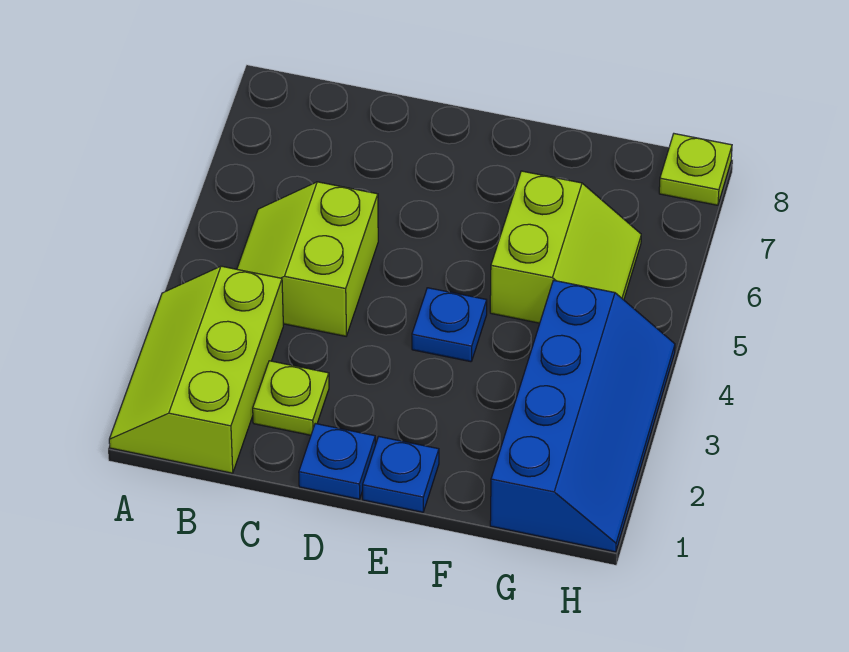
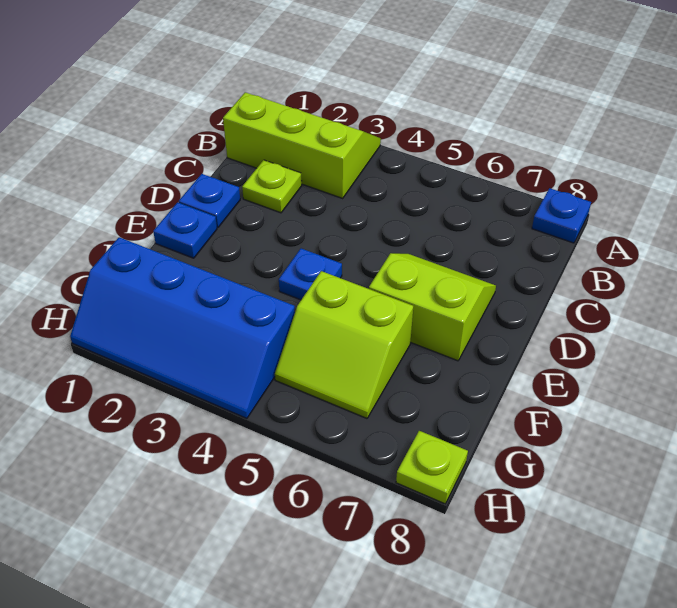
none -> blue plate A8 level 1
lime slope B4:C5 level 1 top C -> lime slope D6:E7 level 1 top E

